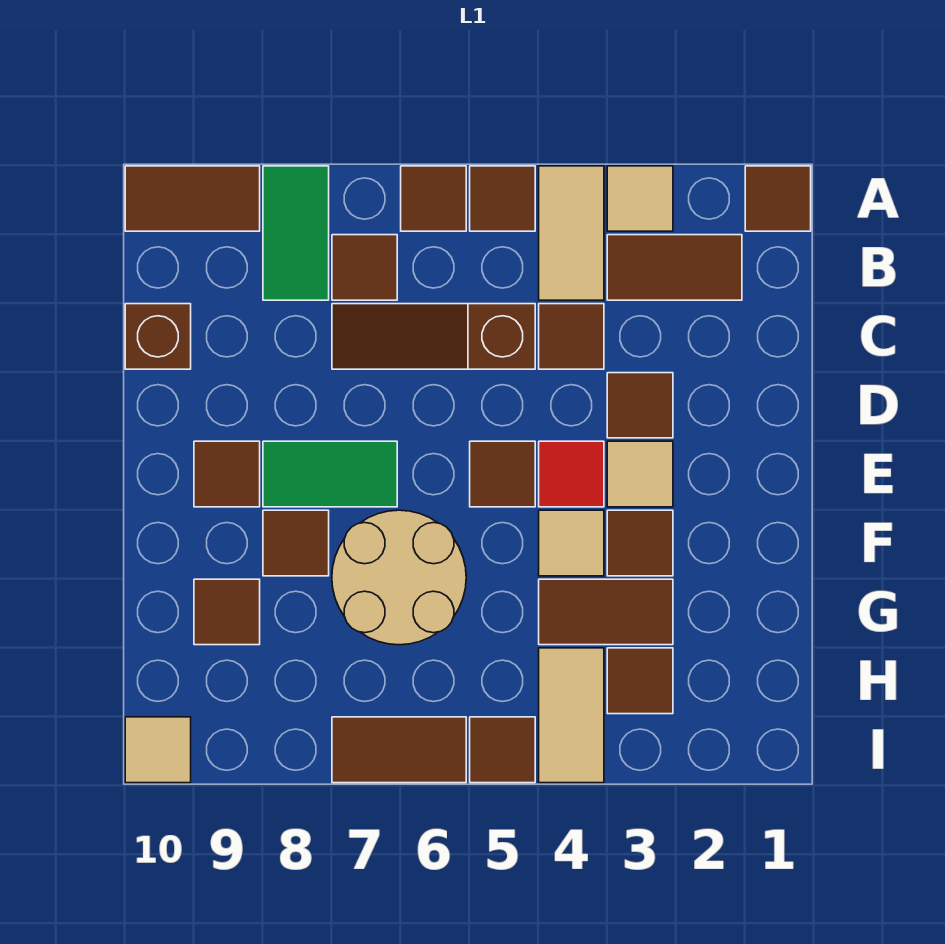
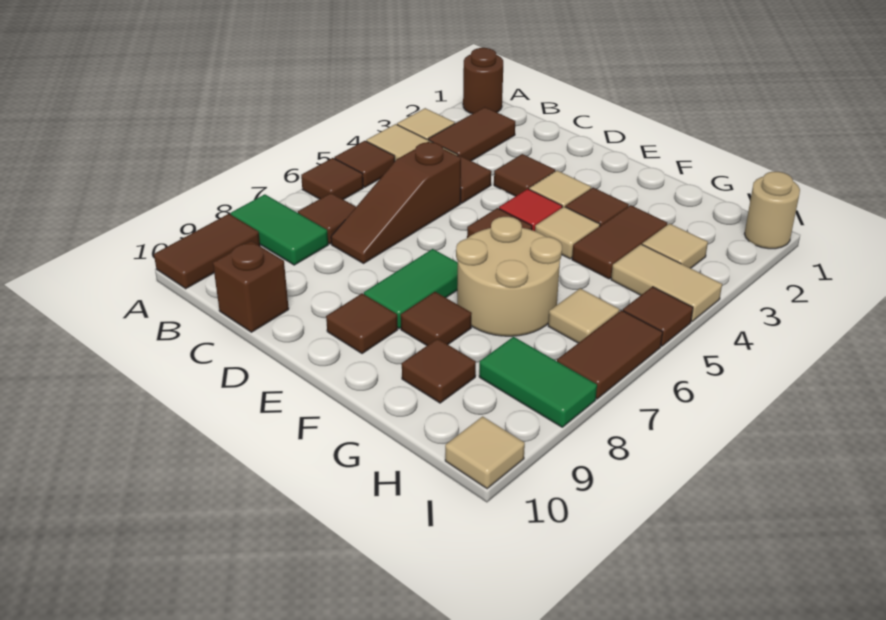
brown tile A1 level 1 -> brown round brick A1 level 1
brown tile H3 level 1 -> tan tile H3 level 1
none -> tan tile H6 level 1
none -> green tile H8:I8 level 1
none -> tan round brick I1 level 1

